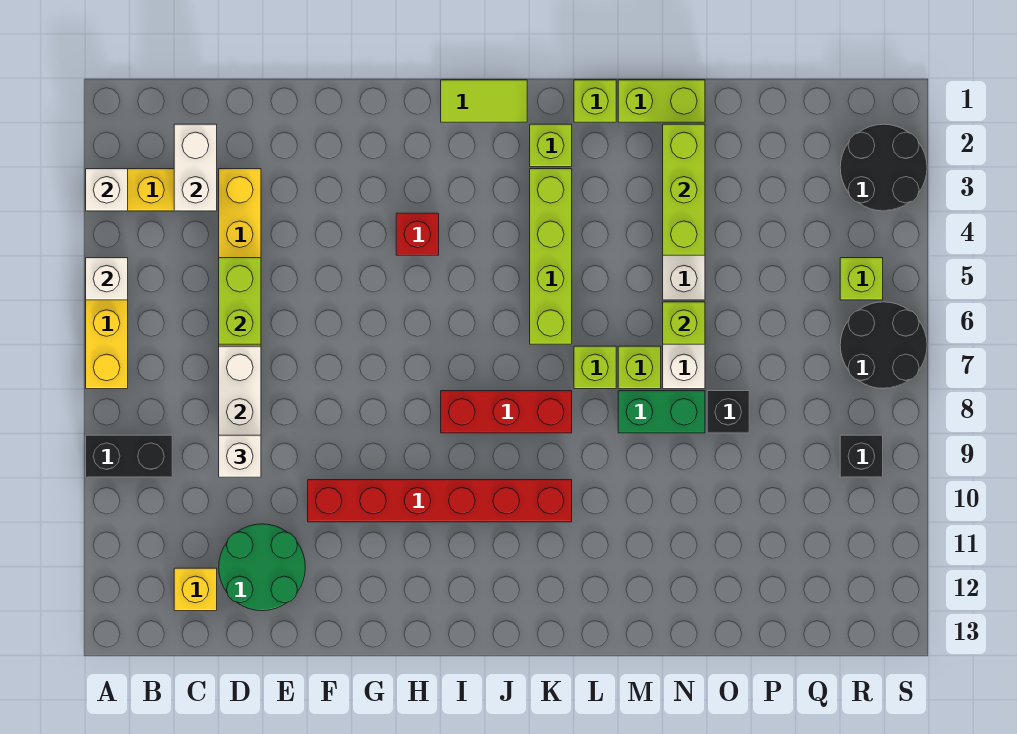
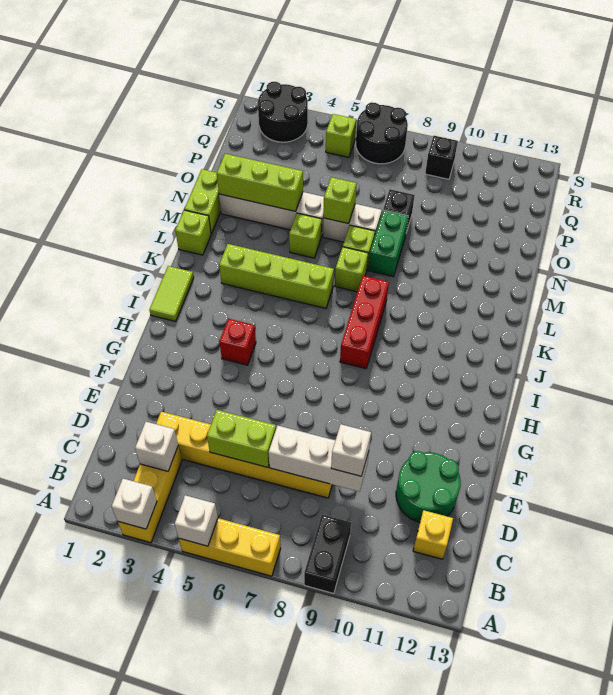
white brick C2:C3 level 2 -> white brick C3 level 2
red brick F10:K10 level 1 -> none
lime brick K2 level 1 -> lime brick M5 level 1

